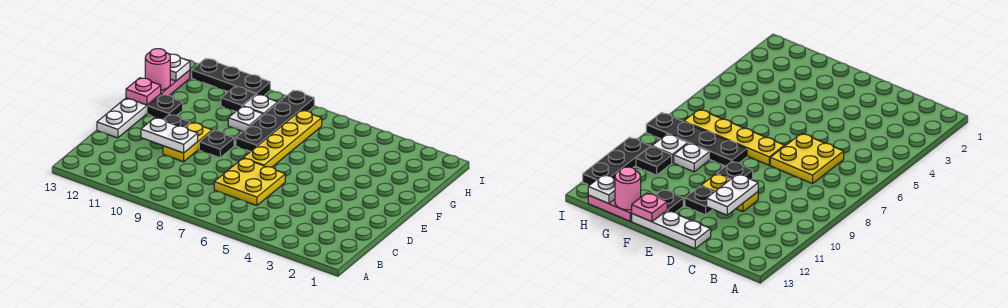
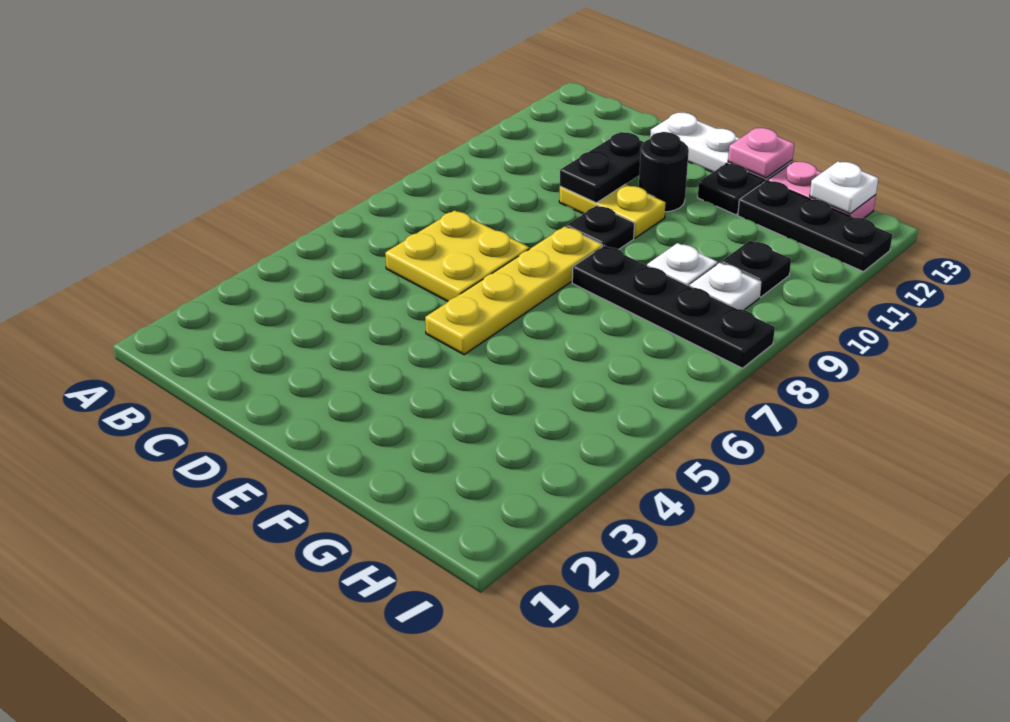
white plate D10:D11 level 2 -> black plate D10:D11 level 2
yellow plate E7:H7 level 1 -> yellow plate E5:E8 level 1
black plate E11 level 1 -> black round brick E11 level 1
pink round brick G13 level 2 -> none
black plate I10:I12 level 1 -> black plate G12:I12 level 1

